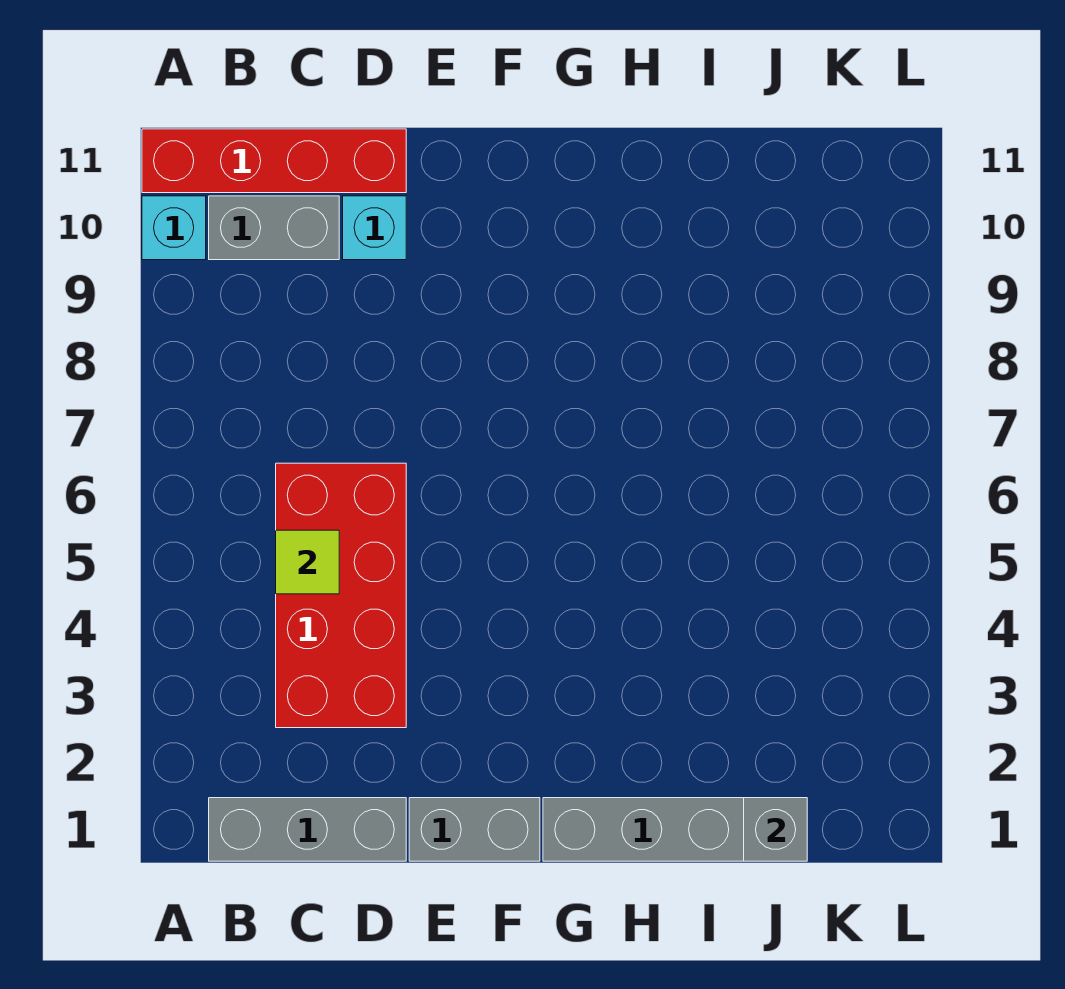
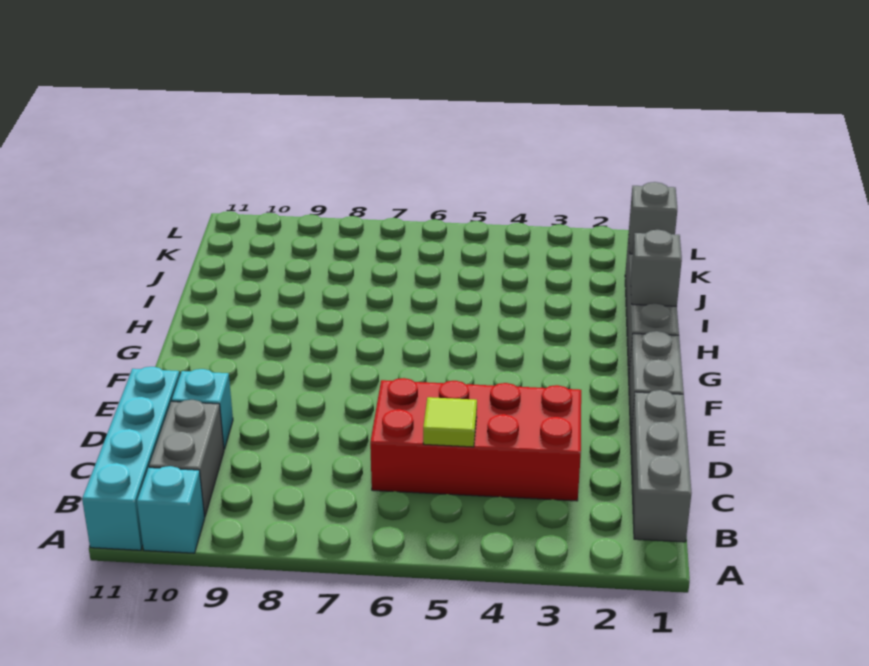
red brick A11:D11 level 1 -> cyan brick A11:D11 level 1
none -> grey brick H1 level 2

